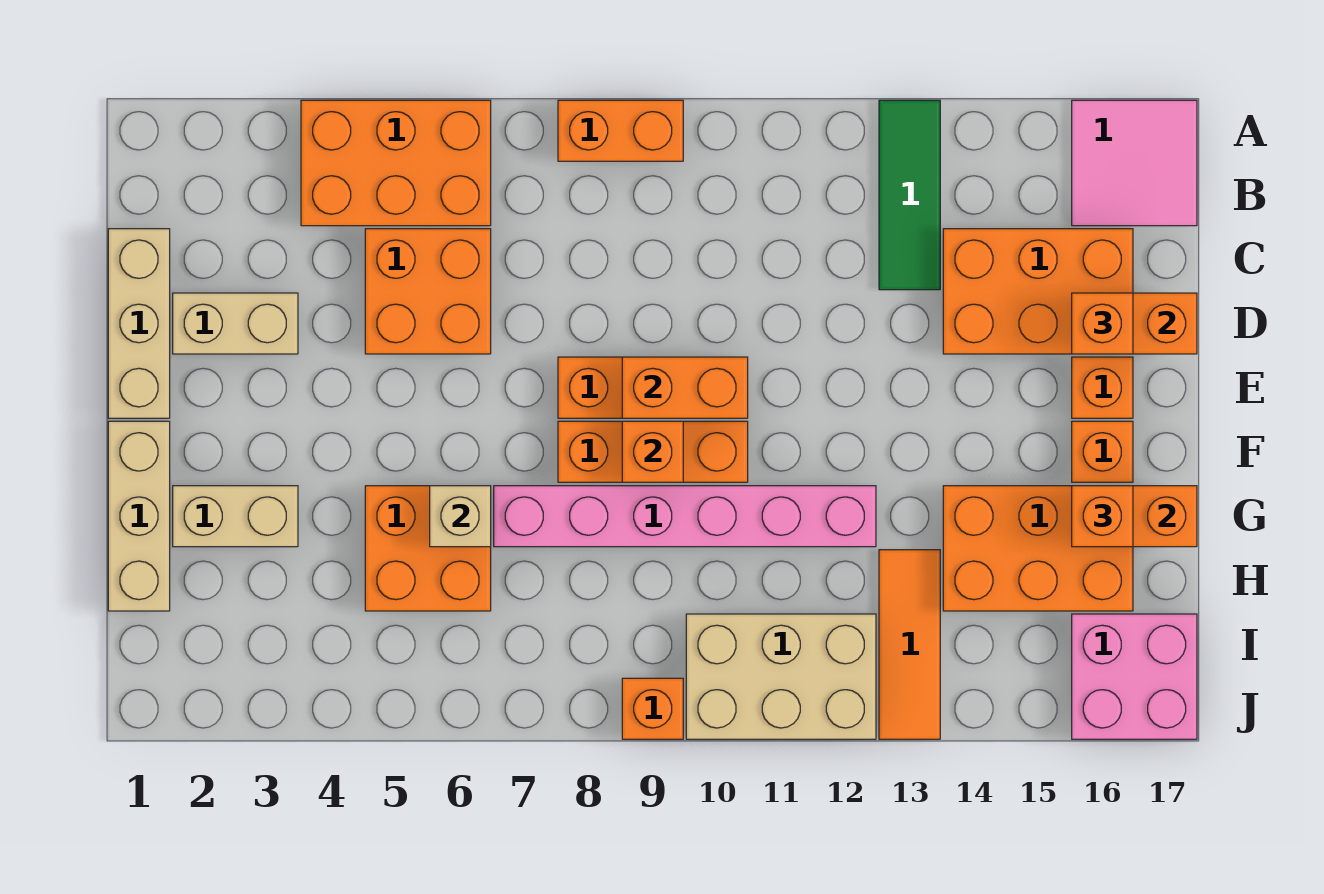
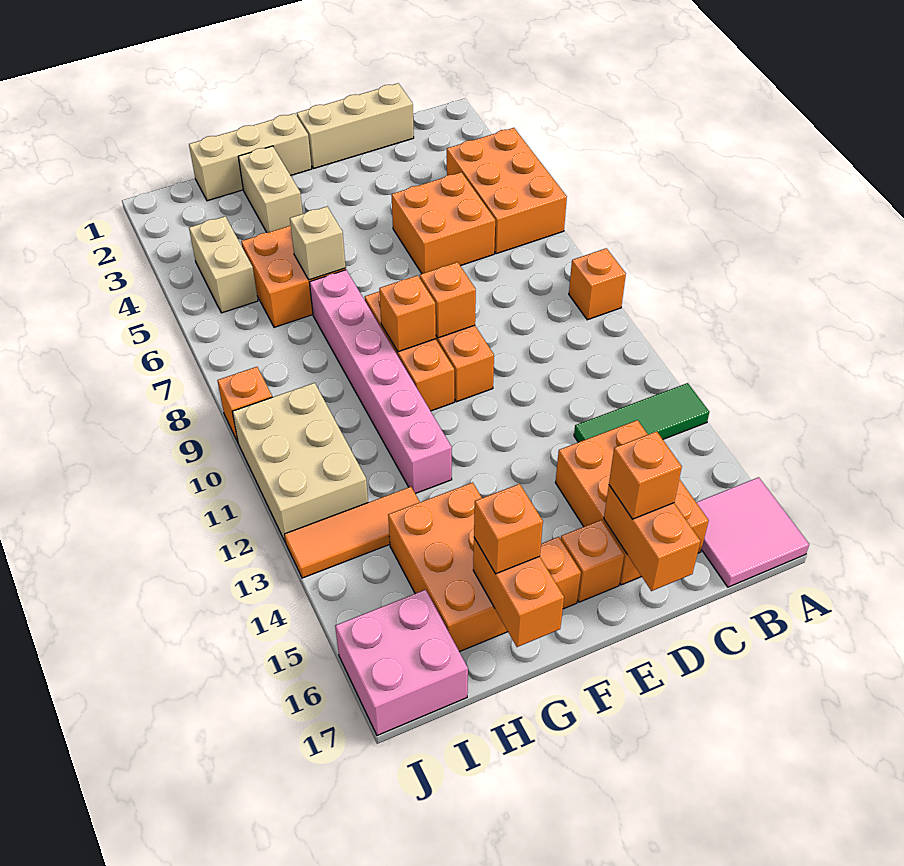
orange brick A8:A9 level 1 -> orange brick A9 level 1
tan brick D2:D3 level 1 -> tan brick I4:I5 level 1
orange brick E9:E10 level 2 -> orange brick E9 level 2

